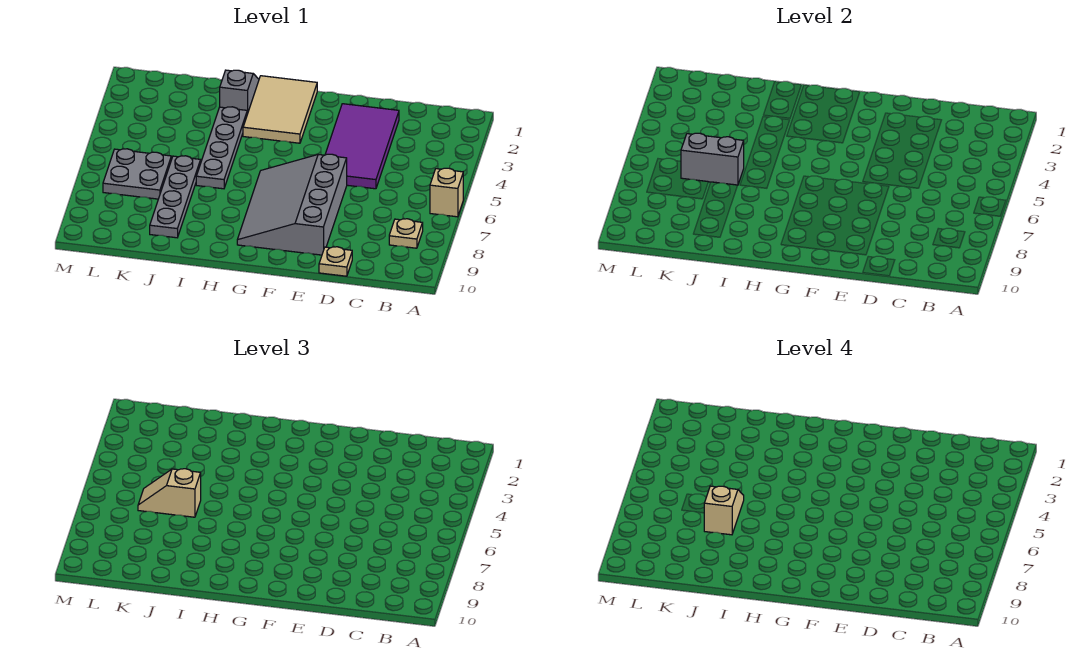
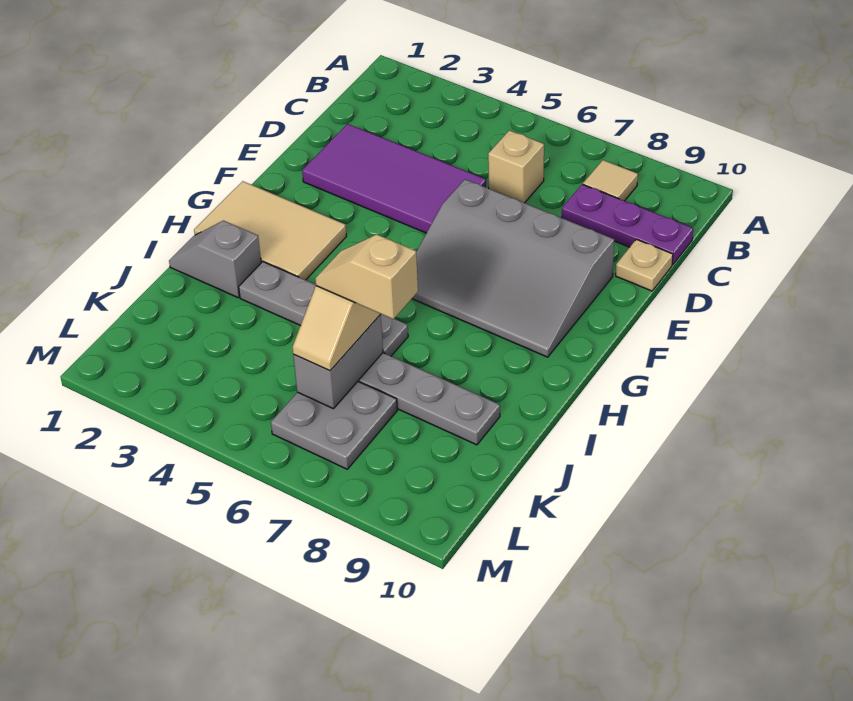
tan brick A6 level 1 -> tan brick C6 level 1
tan plate B8 level 1 -> tan tile B8 level 1
none -> purple plate C8:C10 level 1

